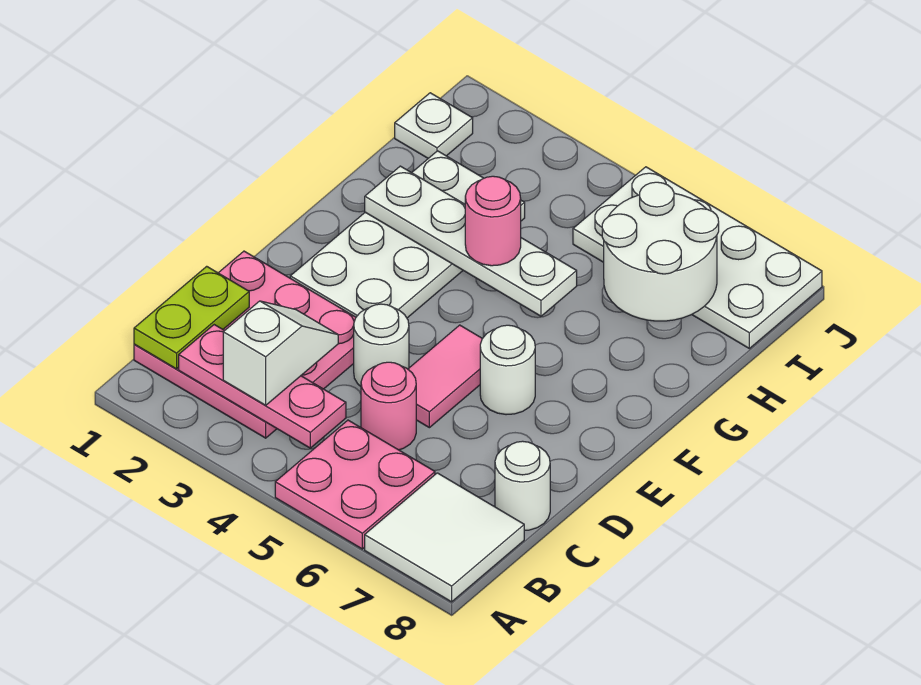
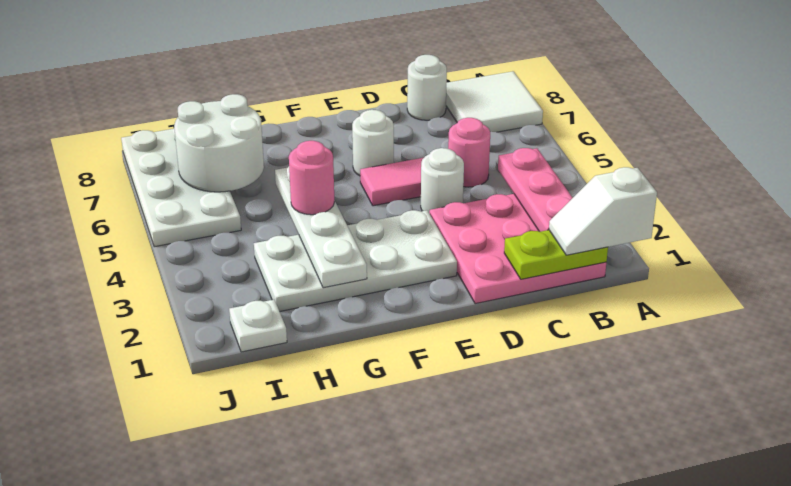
pink plate A5:B6 level 1 -> none
white slope B3:C3 level 3 top B -> white slope A1:B1 level 3 top A

